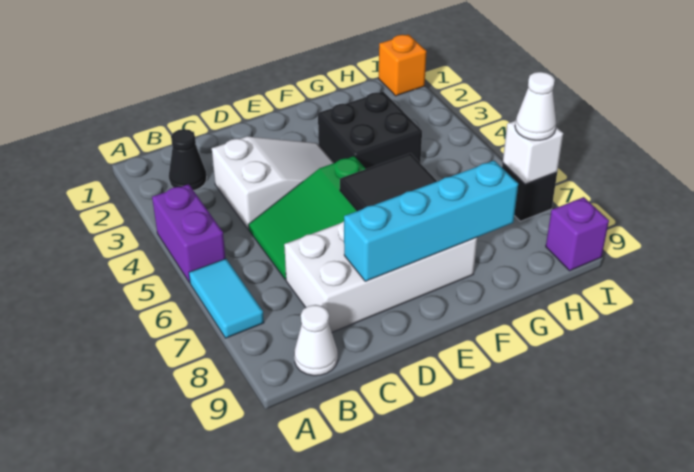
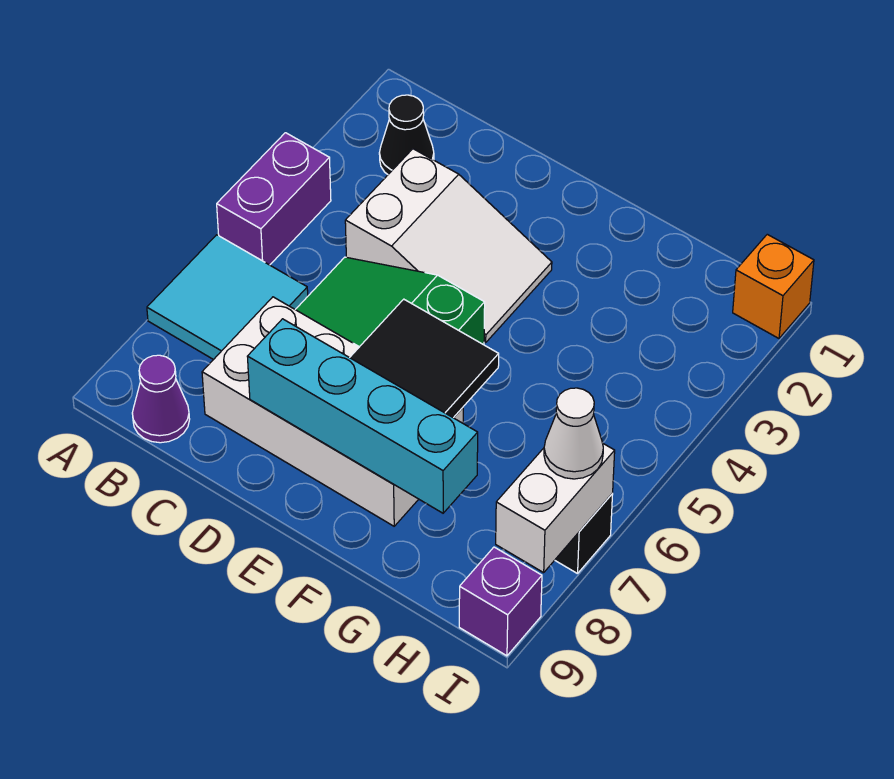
cyan tile A6:A7 level 1 -> cyan tile A6:B7 level 1
white cone B9 level 1 -> purple cone B9 level 1
black brick F3:G4 level 1 -> none
white brick I7 level 2 -> white brick I7:I8 level 2

